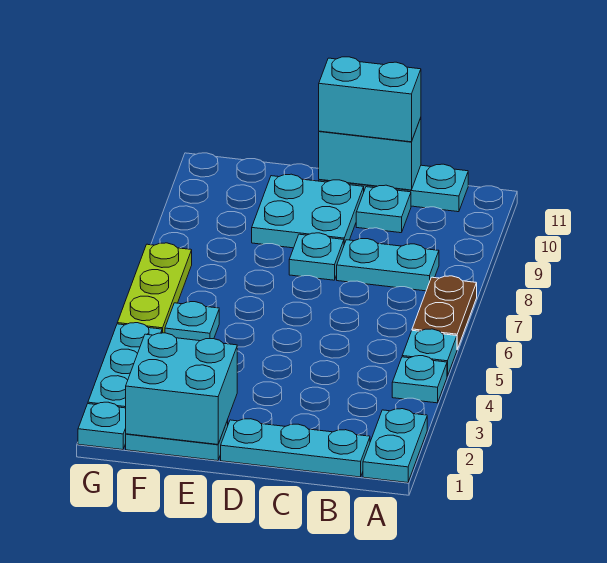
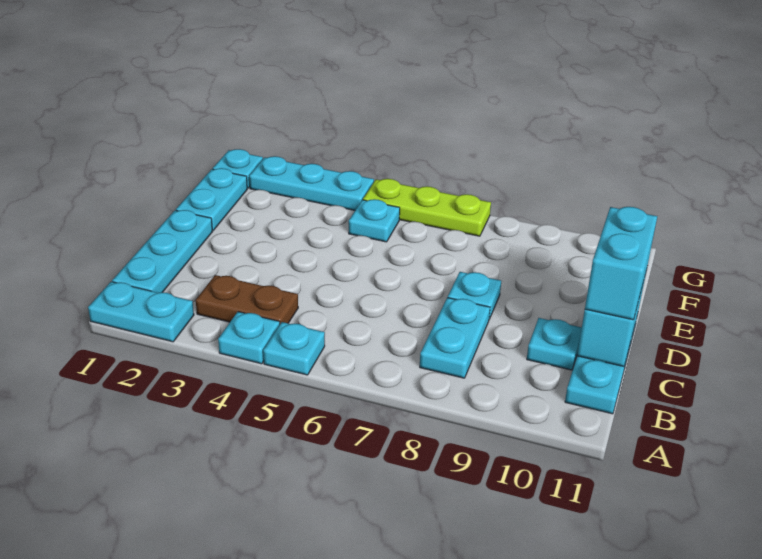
brown plate A6:A7 level 1 -> brown plate B3:B4 level 1
cyan plate D9:E10 level 1 -> none
cyan brick E1:F2 level 2 -> none

